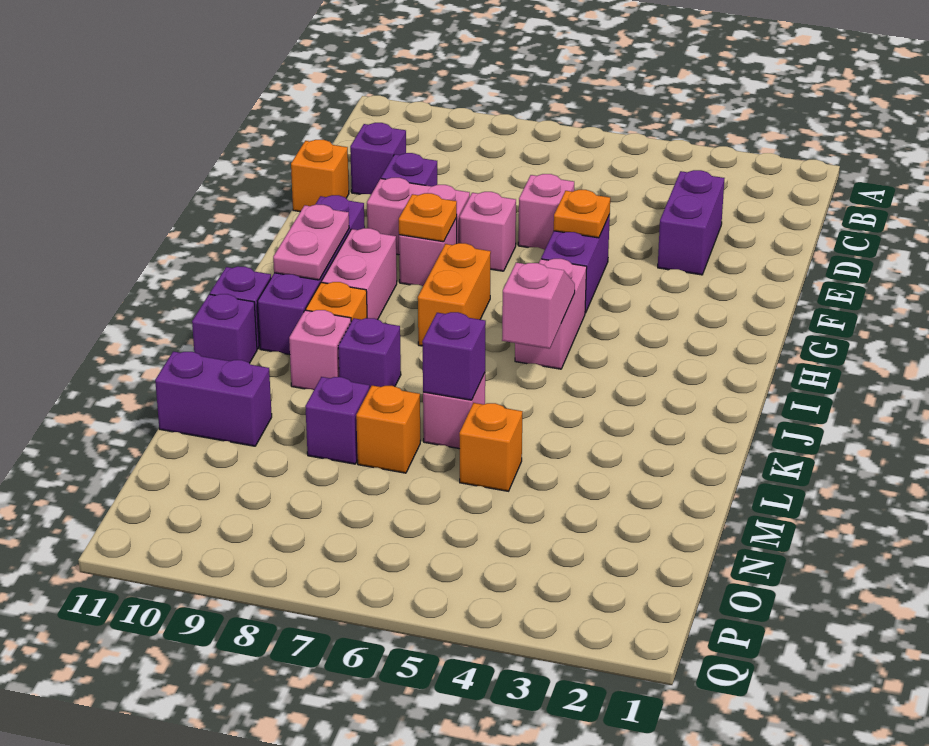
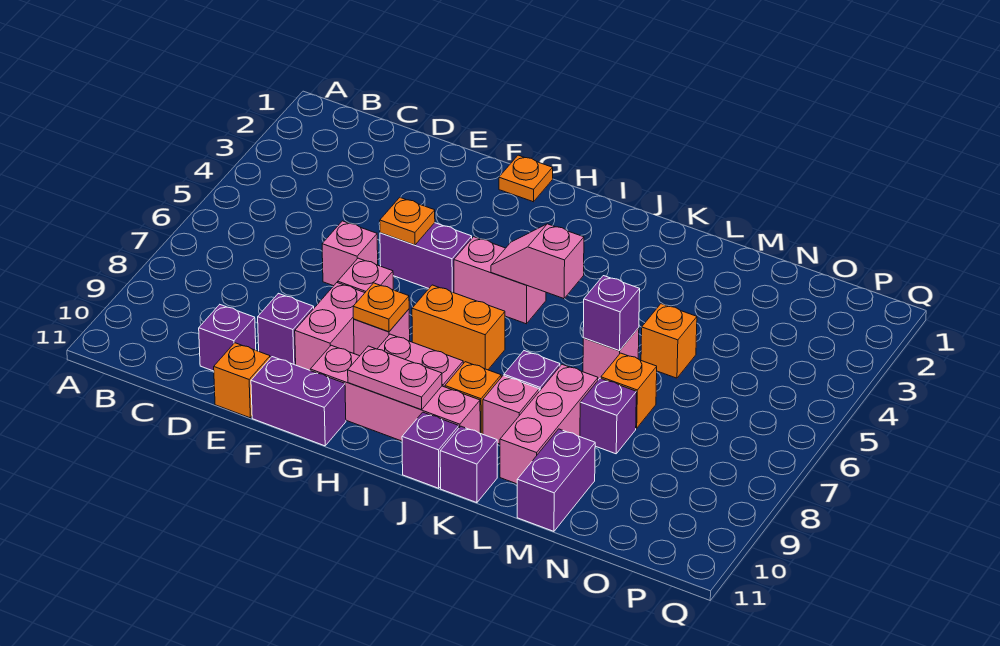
purple brick D3:E3 level 1 -> purple brick F11:G11 level 1
none -> orange plate G1 level 1
purple brick G10:J10 level 1 -> pink brick G10:J10 level 1
none -> pink brick L8:L10 level 1

